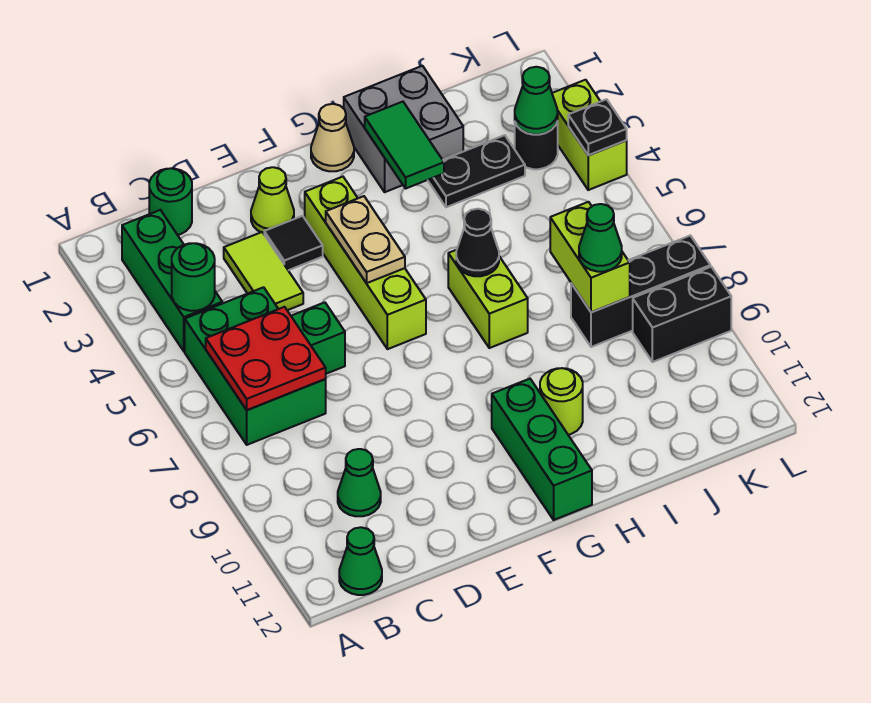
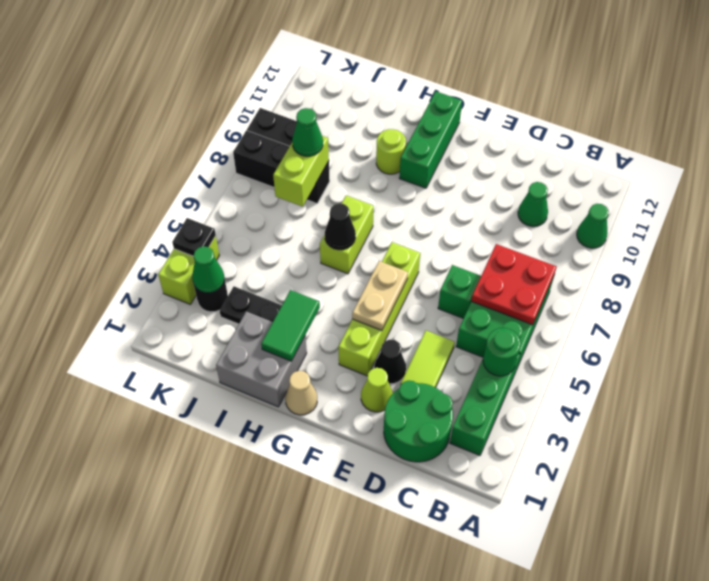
green cone B12 level 1 -> green cone A10 level 1
green round brick C1 level 1 -> green round brick C1:D2 level 1
black tile E3 level 1 -> black cone E3 level 1

